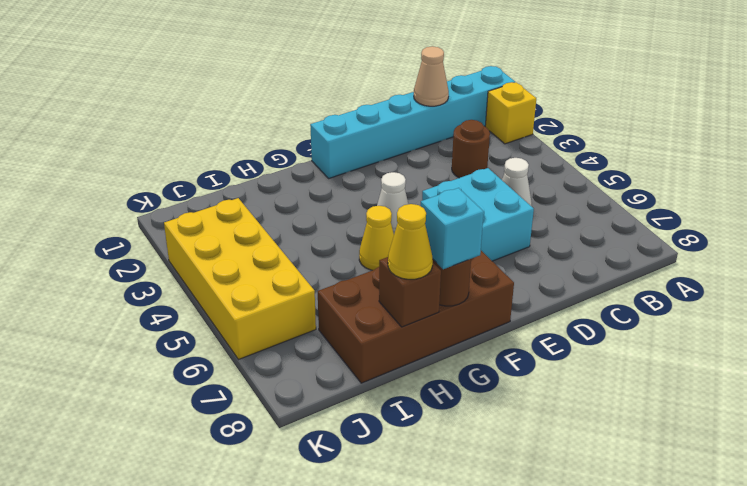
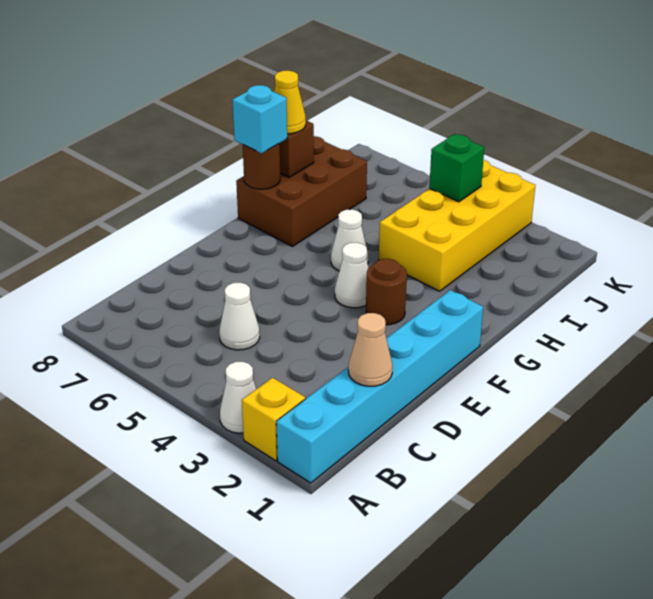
none -> white cone A3 level 1
brown round brick C3 level 1 -> brown round brick F3 level 1
cyan brick D5:E6 level 1 -> none
brown brick F7:I8 level 1 -> brown brick G7:I8 level 1
yellow cone G5 level 1 -> white cone G5 level 1
yellow brick J3:K6 level 1 -> yellow brick H3:K4 level 1
none -> green brick J4 level 2

